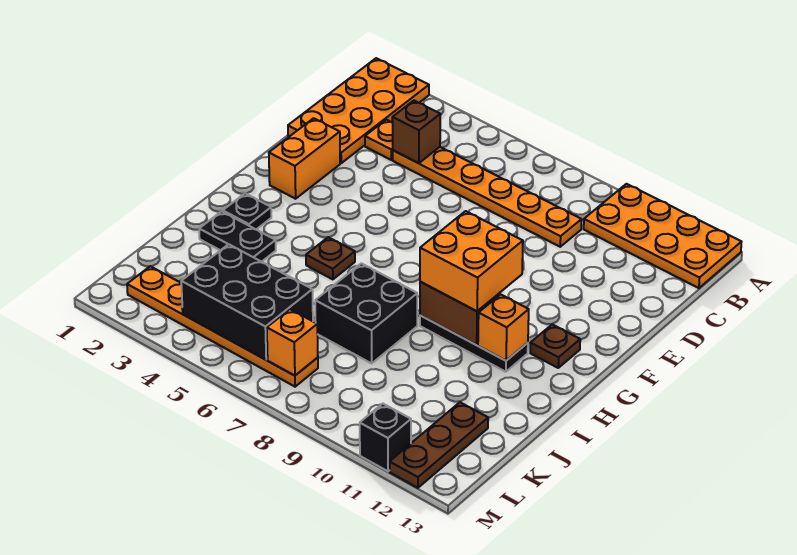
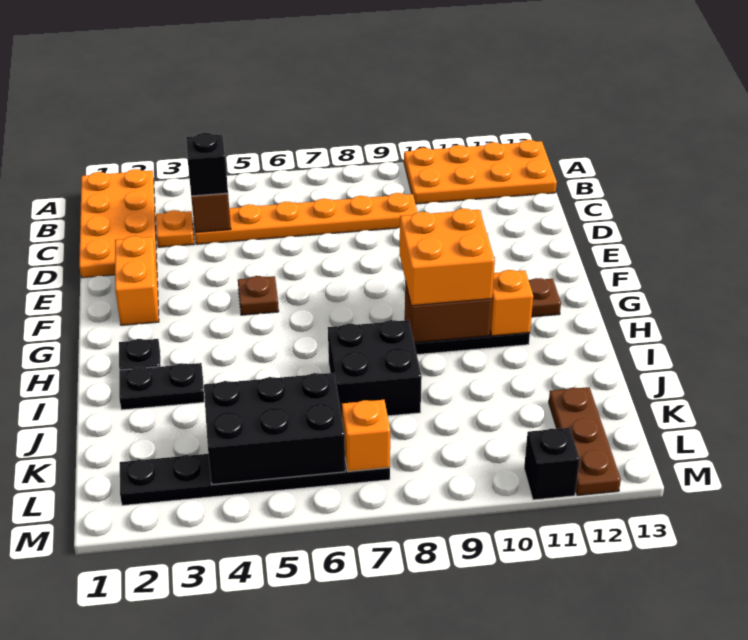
none -> black brick C4 level 3
brown plate H5 level 1 -> brown plate F5 level 1
orange plate L2:L7 level 1 -> black plate L2:L7 level 1

